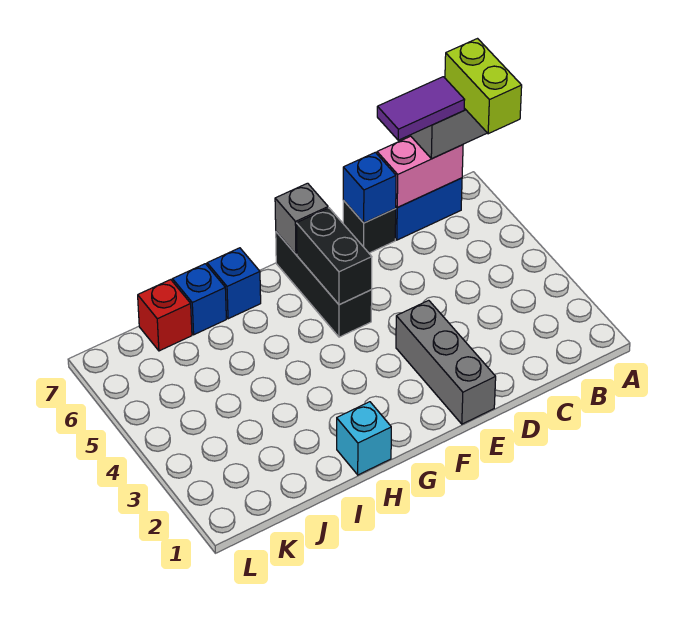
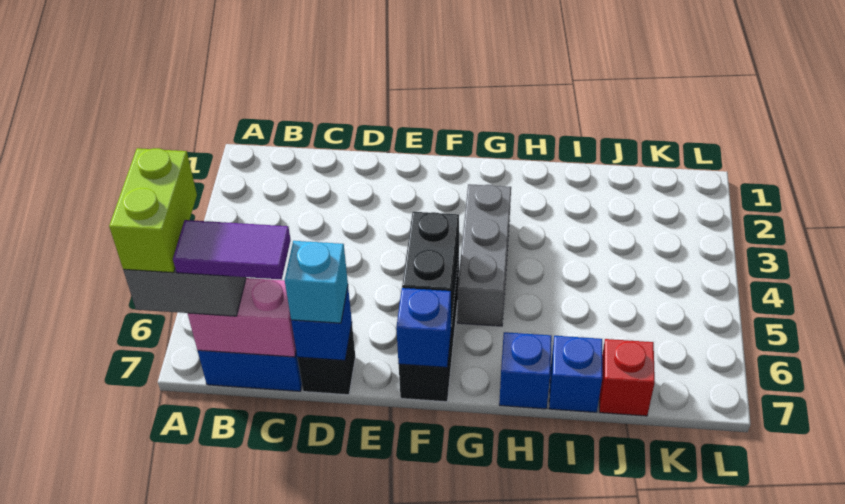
grey brick E1:E3 level 1 -> grey brick G3:G5 level 1
grey brick F7 level 2 -> blue brick F7 level 2
cyan brick H1 level 1 -> cyan brick D7 level 3

